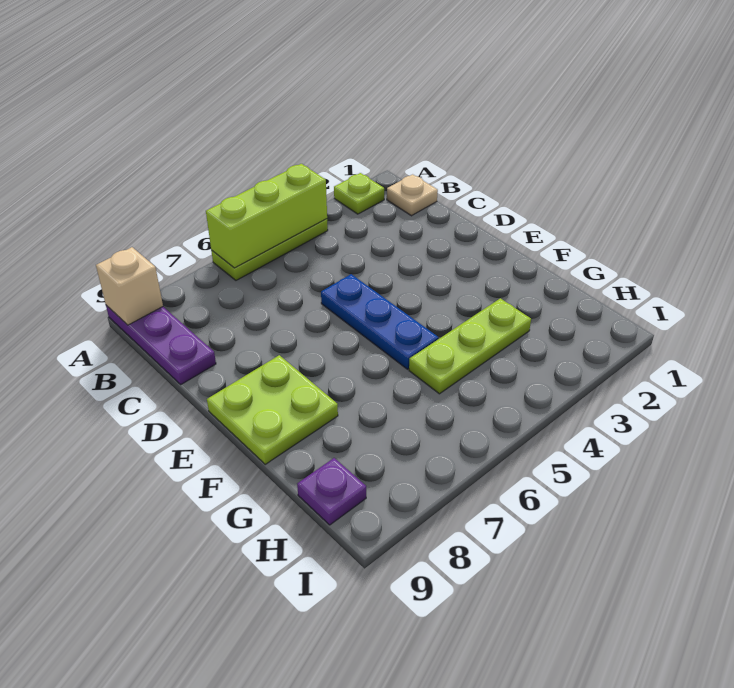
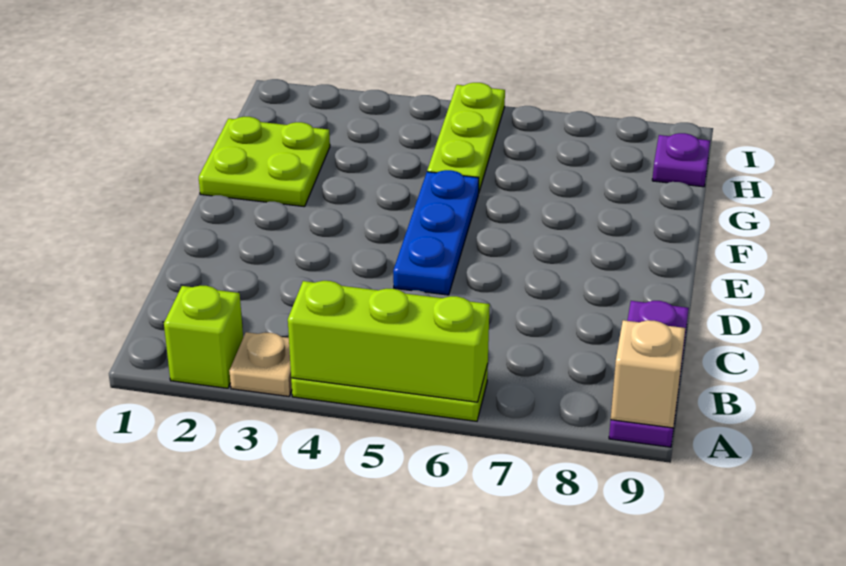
lime plate A2 level 1 -> lime brick A2 level 1
tan plate B1 level 1 -> tan plate A3 level 1
lime plate E8:F9 level 1 -> lime plate F1:G2 level 1
lime plate G3:G5 level 1 -> lime plate G5:I5 level 1

